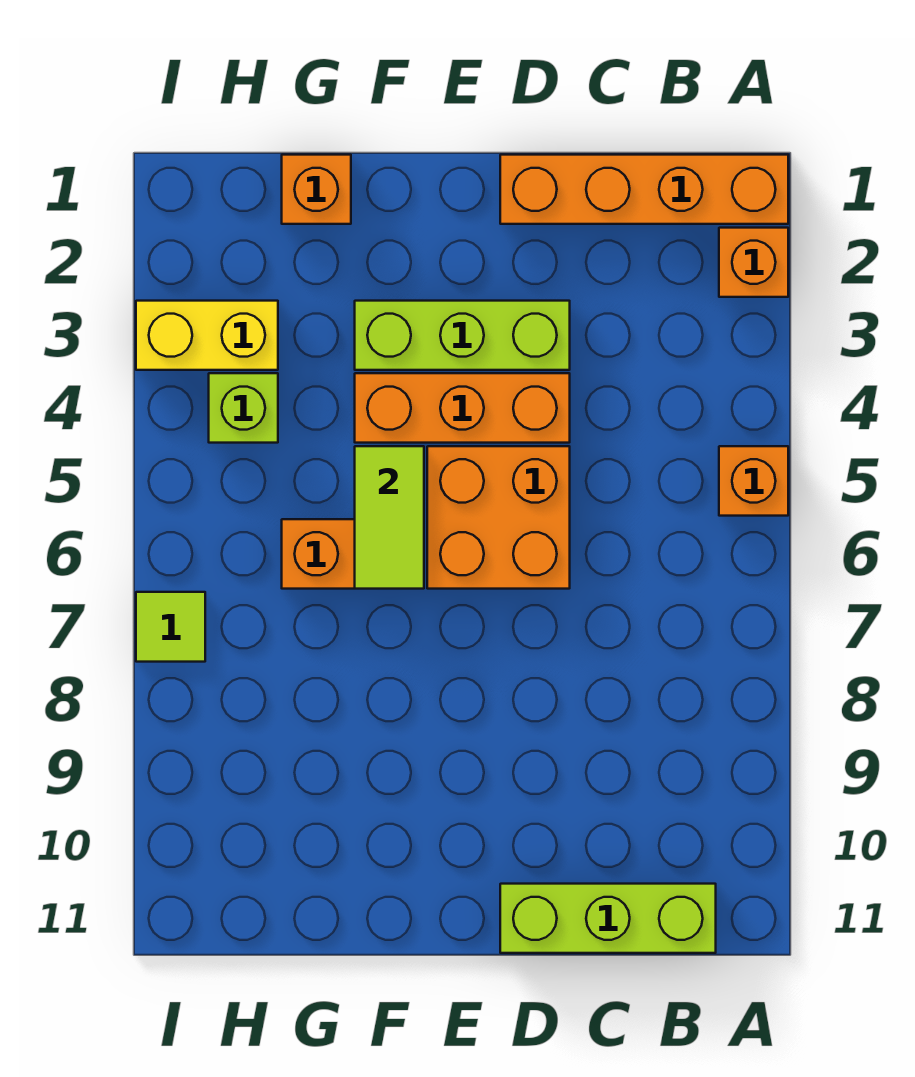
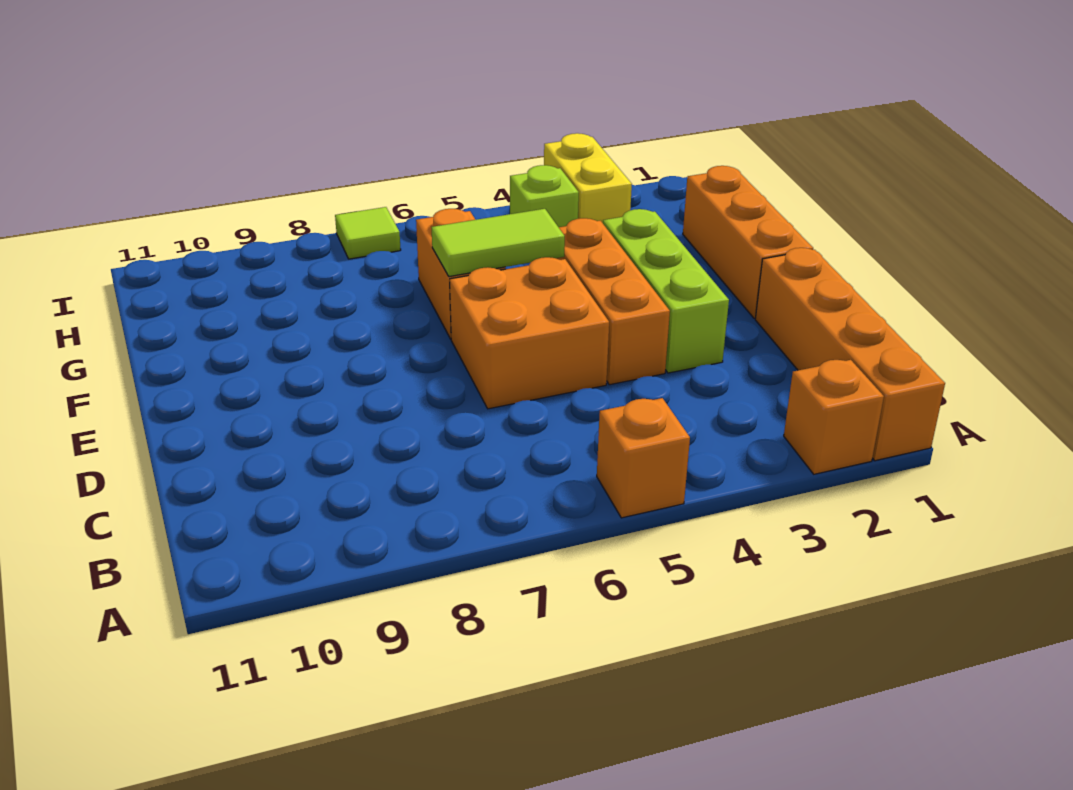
lime brick B11:D11 level 1 -> none
orange brick G1 level 1 -> orange brick E1:G1 level 1

